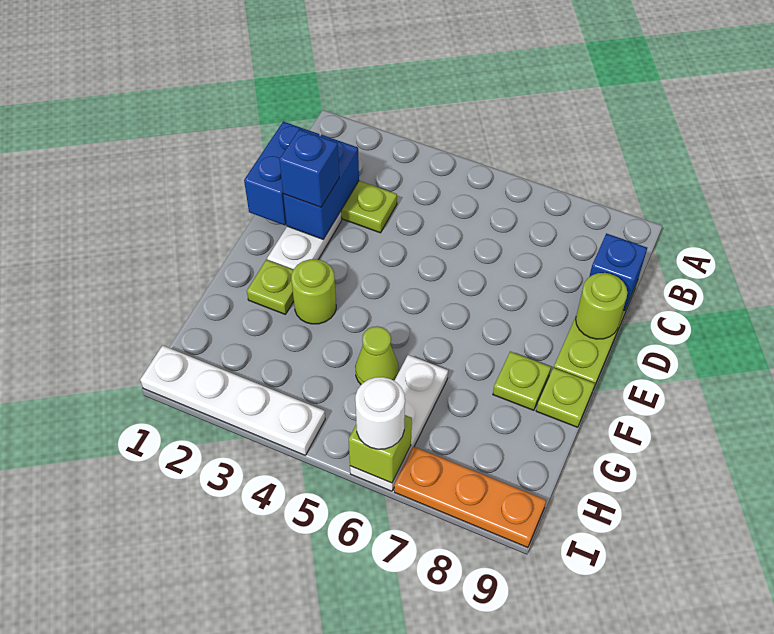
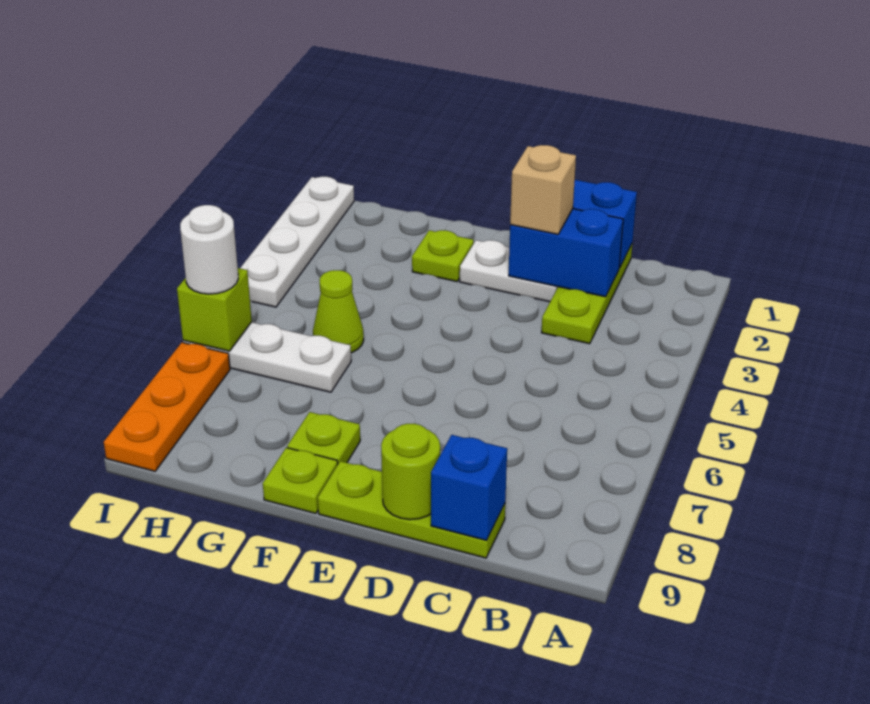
blue brick D2 level 3 -> tan brick D2 level 3
lime round brick F3 level 1 -> none

